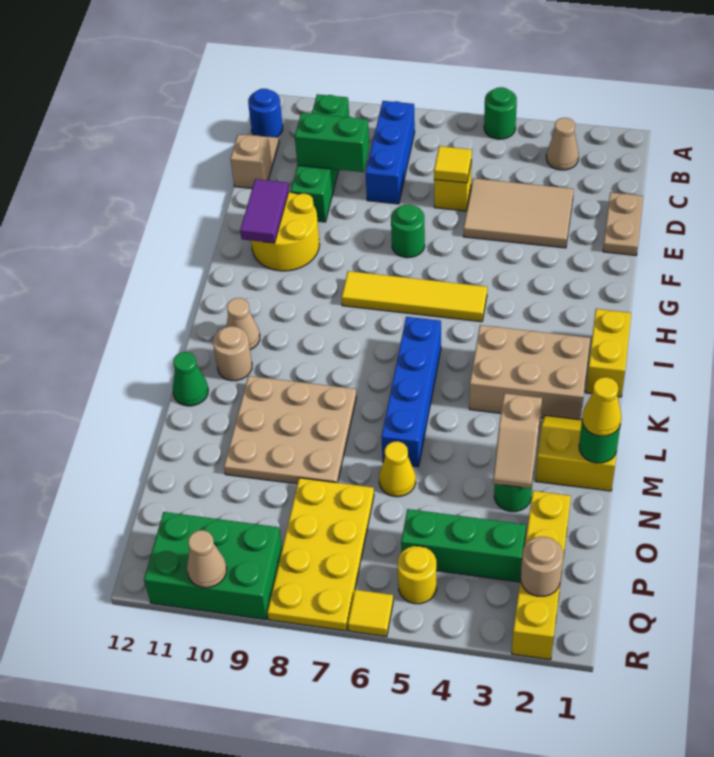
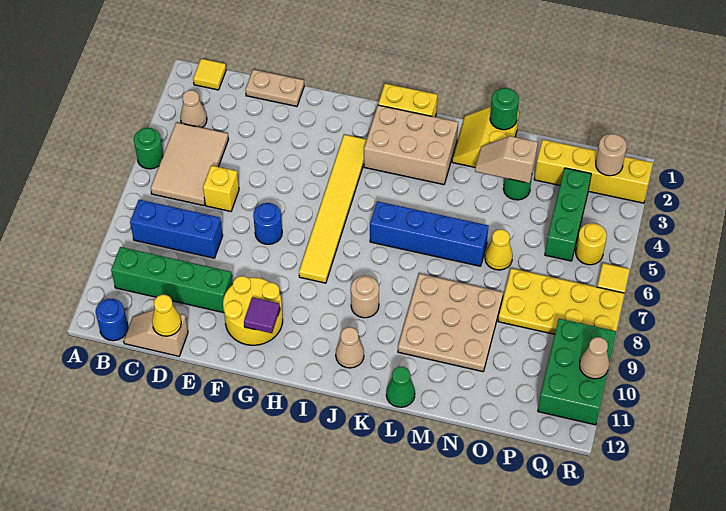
tan tile D3:E5 level 1 -> tan tile B4:C6 level 1
yellow tile D6 level 2 -> yellow tile B1 level 1
green brick D9:D10 level 2 -> none
green round brick F7 level 1 -> blue round brick F7 level 1
purple tile F11:G11 level 2 -> purple tile G11 level 2
yellow tile H5:H8 level 1 -> yellow tile H3:H8 level 1
tan brick J2:K4 level 1 -> tan brick I2:K3 level 1
tan round brick K11 level 1 -> tan round brick J9 level 1
yellow cone M1 level 3 -> yellow cone D12 level 2
tan slope M3:N3 level 2 top M -> tan slope M3:N3 level 2 top N

